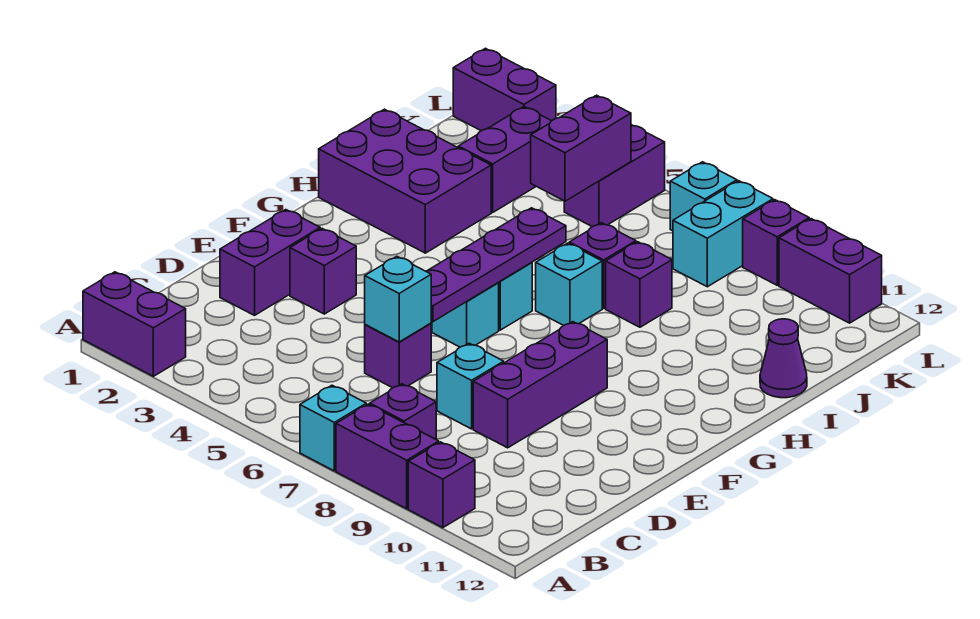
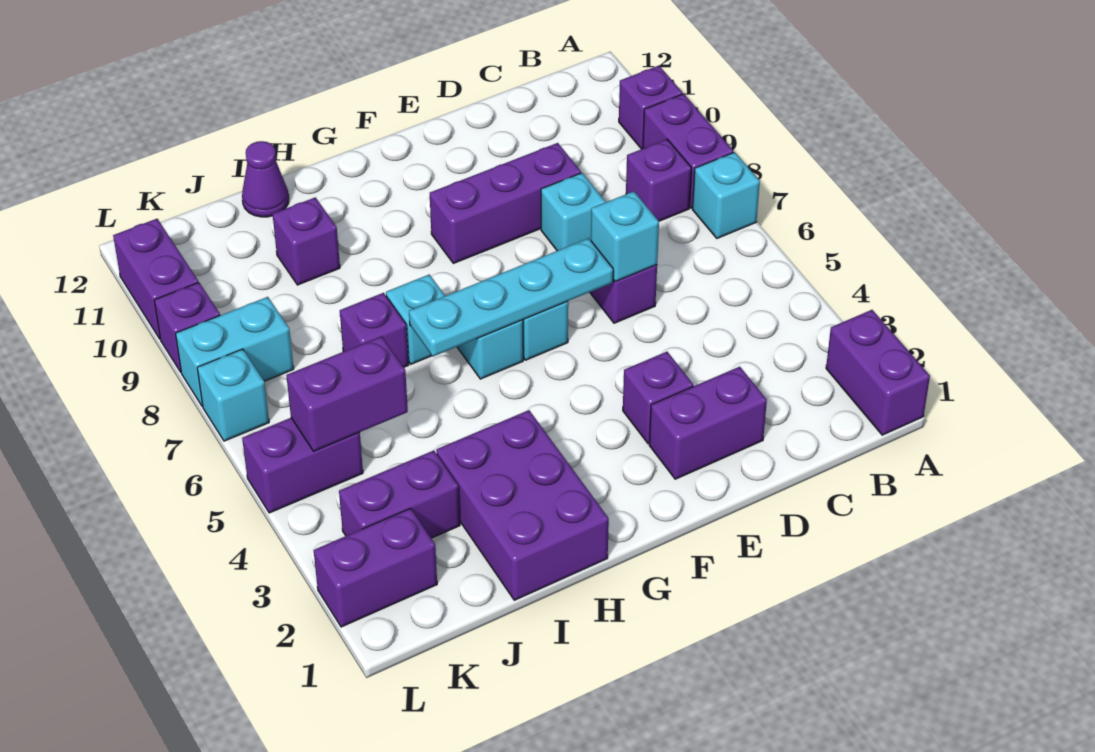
purple plate E6:H6 level 2 -> cyan plate E6:H6 level 2
purple brick I8 level 1 -> purple brick I10 level 1
purple brick L1:L2 level 1 -> purple brick K2:L2 level 1

